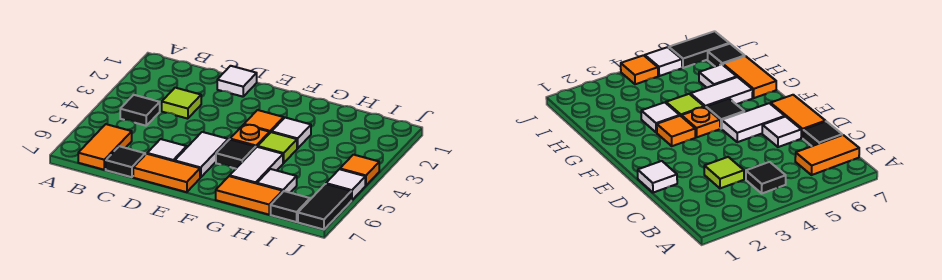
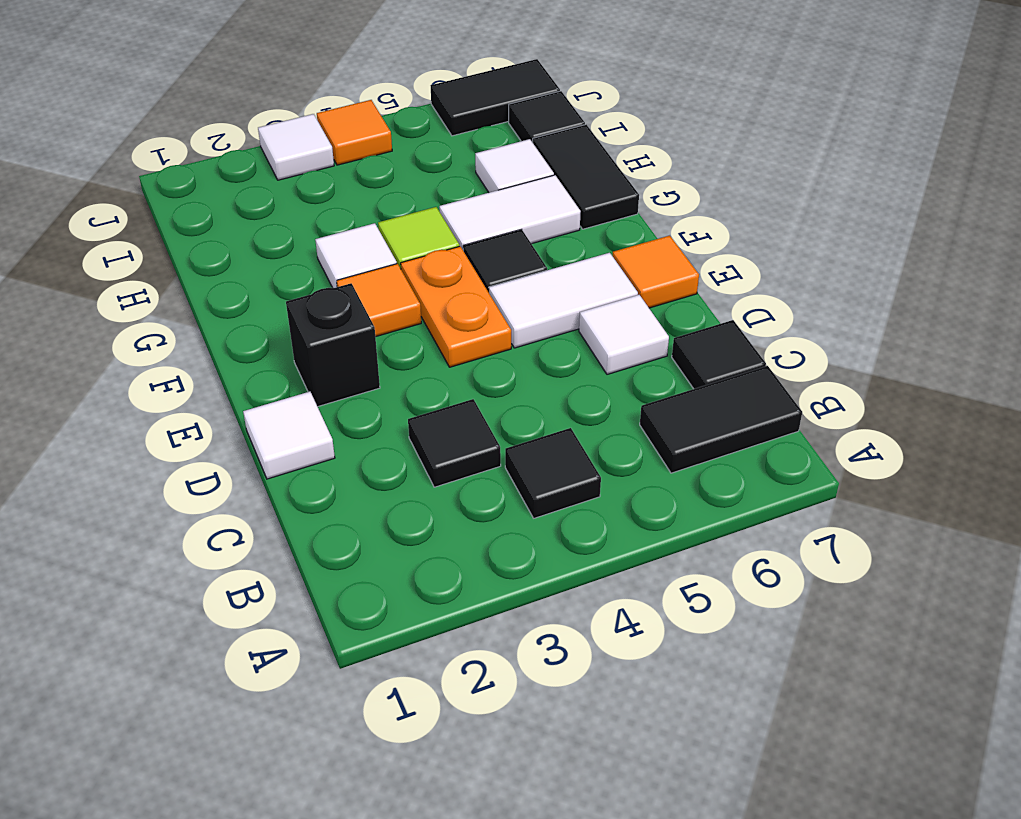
orange tile B6:B7 level 1 -> black tile B6:B7 level 1
lime tile C3 level 1 -> black tile C3 level 1
orange tile D7:E7 level 1 -> orange tile E7 level 1
none -> black brick E2 level 1
orange plate F4 level 1 -> orange plate E4:F4 level 1
orange tile G7:H7 level 1 -> black tile G7:H7 level 1
white tile J5 level 1 -> white tile J3 level 1

